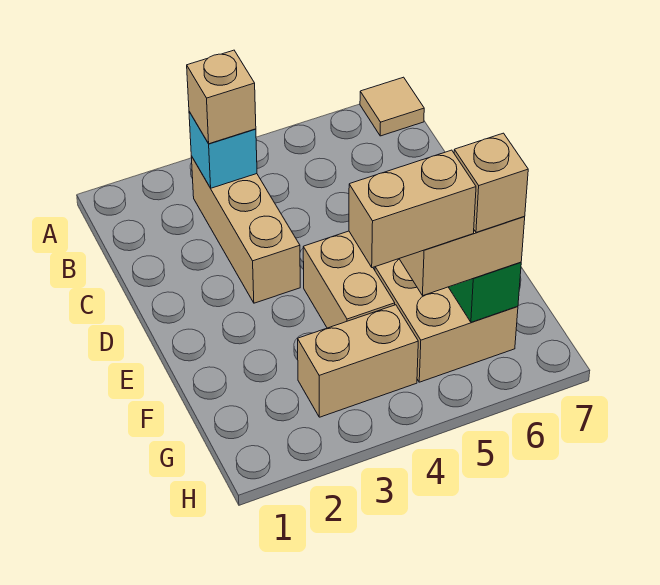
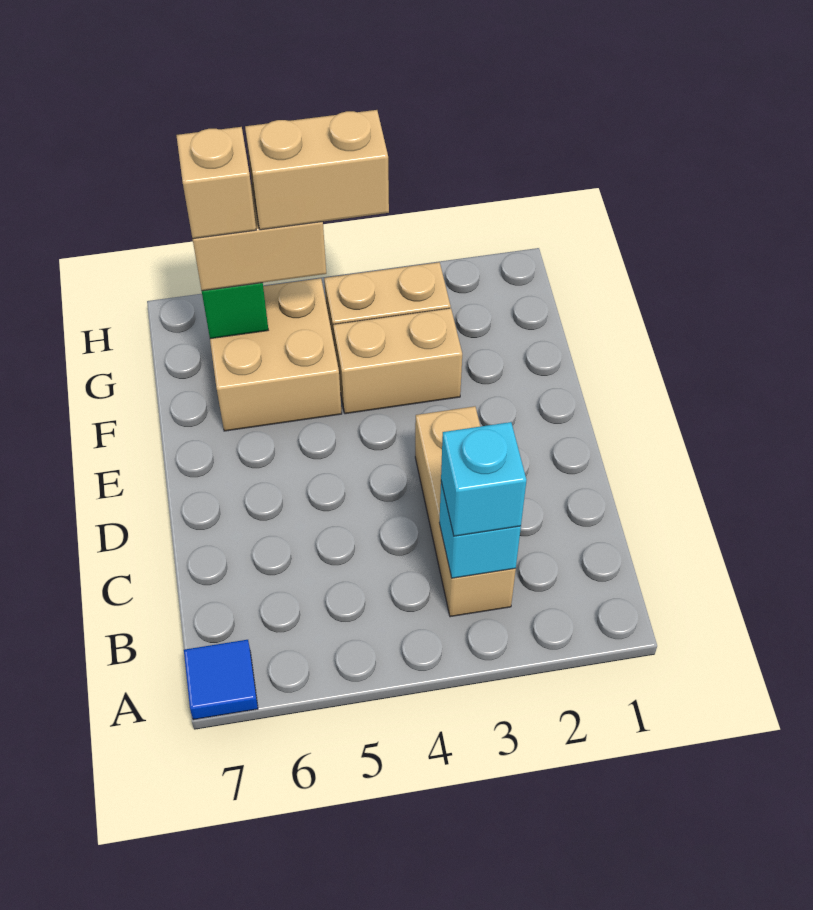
tan tile A7 level 1 -> blue tile A7 level 1
tan brick B3 level 3 -> cyan brick B3 level 3
tan brick E4:F4 level 1 -> tan brick F3:F4 level 1

